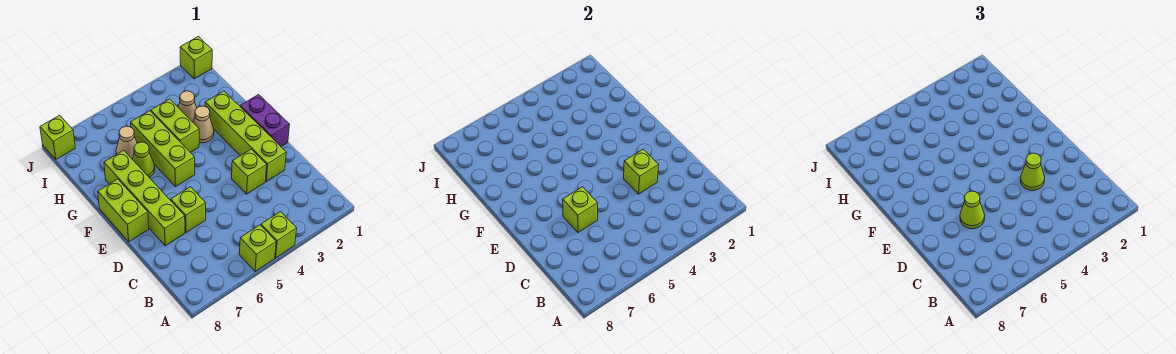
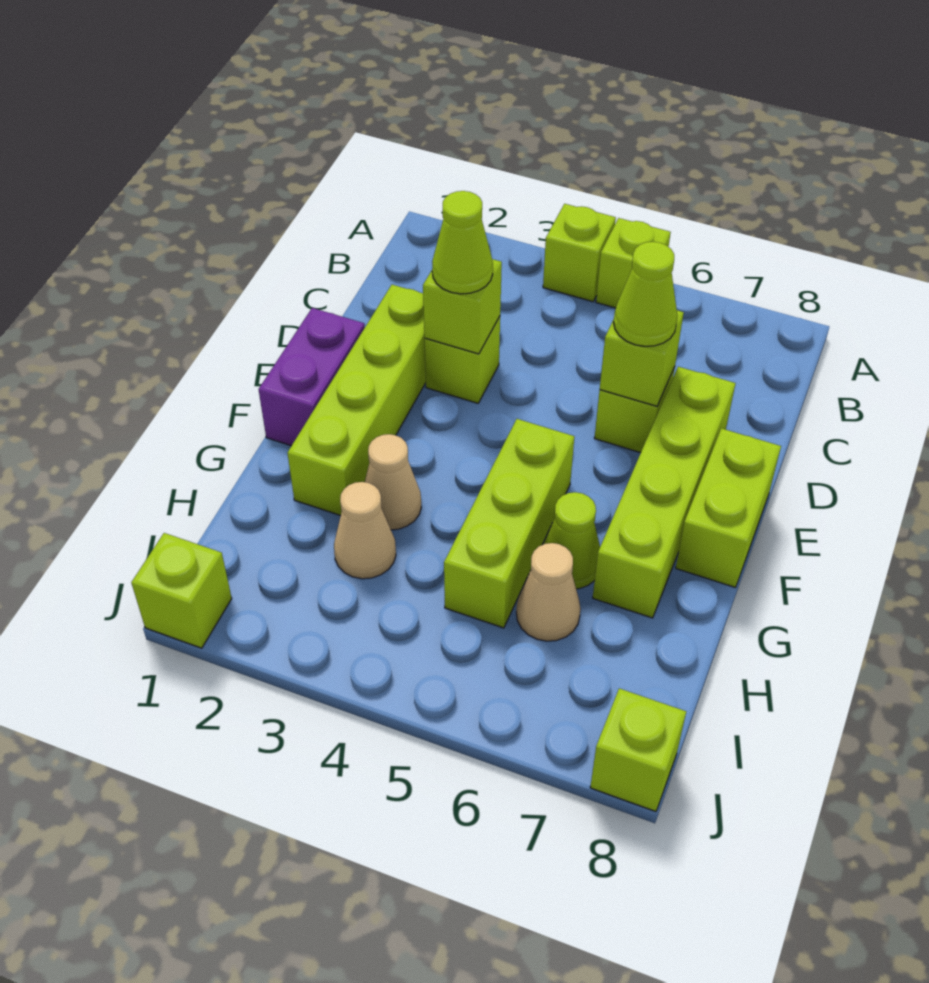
lime brick G4:H4 level 1 -> none

